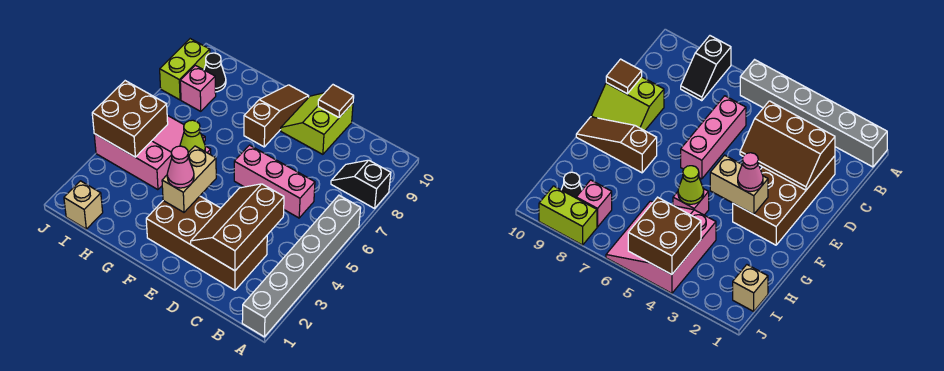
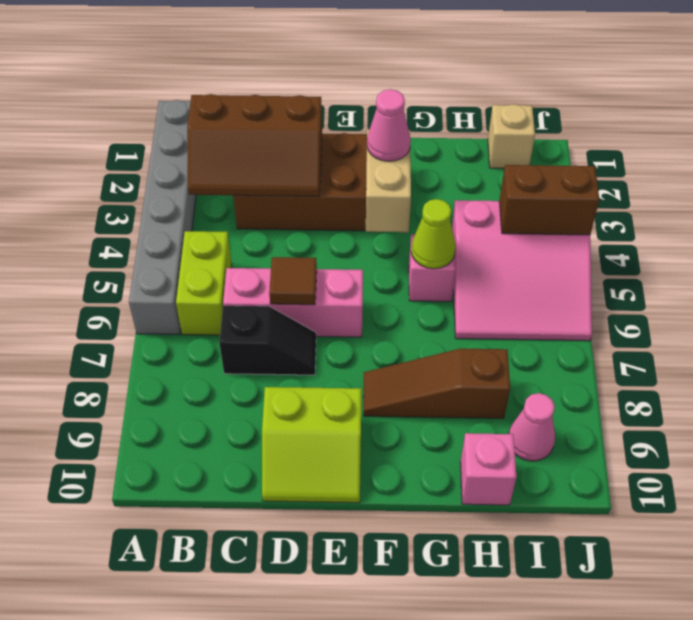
black slope A8:B8 level 1 top A -> black slope C7:D7 level 1 top C
brown slope C2:D4 level 2 top C -> brown slope B2:D3 level 2 top 2
lime slope D9:E10 level 1 top D -> lime slope D9:E10 level 1 top 9
brown tile D10 level 2 -> brown tile D6 level 2
brown slope F8:F10 level 1 top 8 -> brown slope F8:H8 level 1 top H
brown brick I4:J5 level 2 -> brown brick I4:J4 level 2
pink brick I8 level 1 -> pink brick H10 level 1
black cone I9 level 1 -> pink cone I9 level 1
lime brick J8:J9 level 1 -> lime brick B5:B6 level 1

